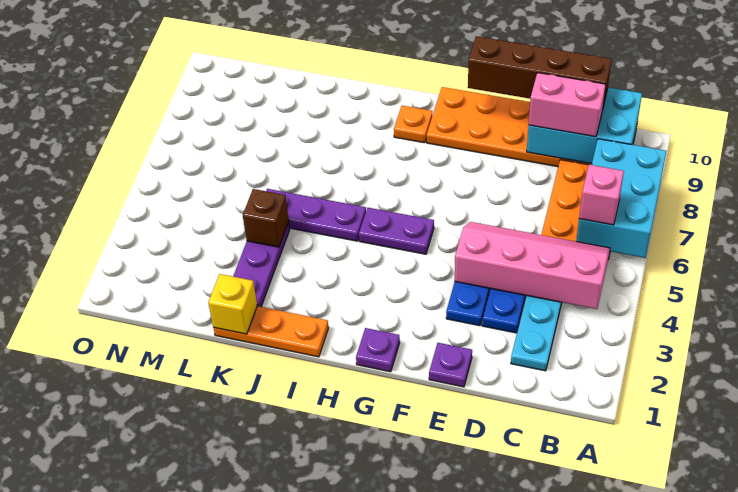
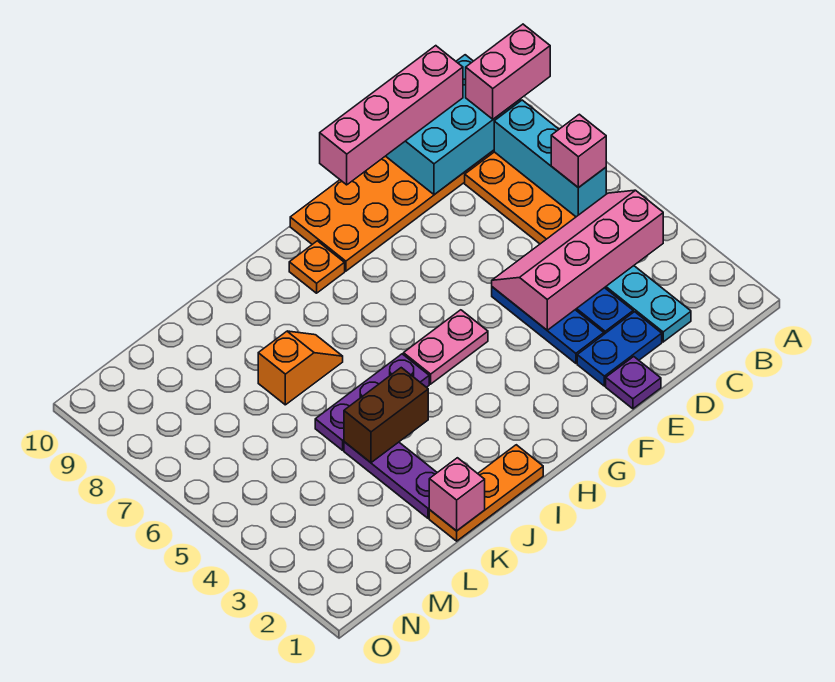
cyan brick A6:B8 level 2 -> cyan brick B6:B8 level 2
pink brick C9:D9 level 3 -> pink brick A9:B9 level 3
brown brick C10:F10 level 3 -> pink brick C10:F10 level 3
none -> blue plate D2:E2 level 1
purple plate G1 level 1 -> none
purple plate G5:H5 level 1 -> pink plate G5:H5 level 1
none -> orange slope J7:K7 level 1 top K
yellow brick K1 level 2 -> pink brick K1 level 2
brown brick K4 level 2 -> brown brick J4:K4 level 2

